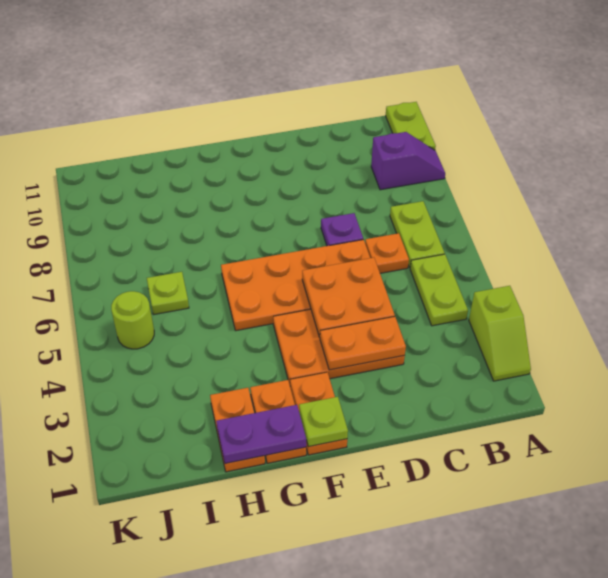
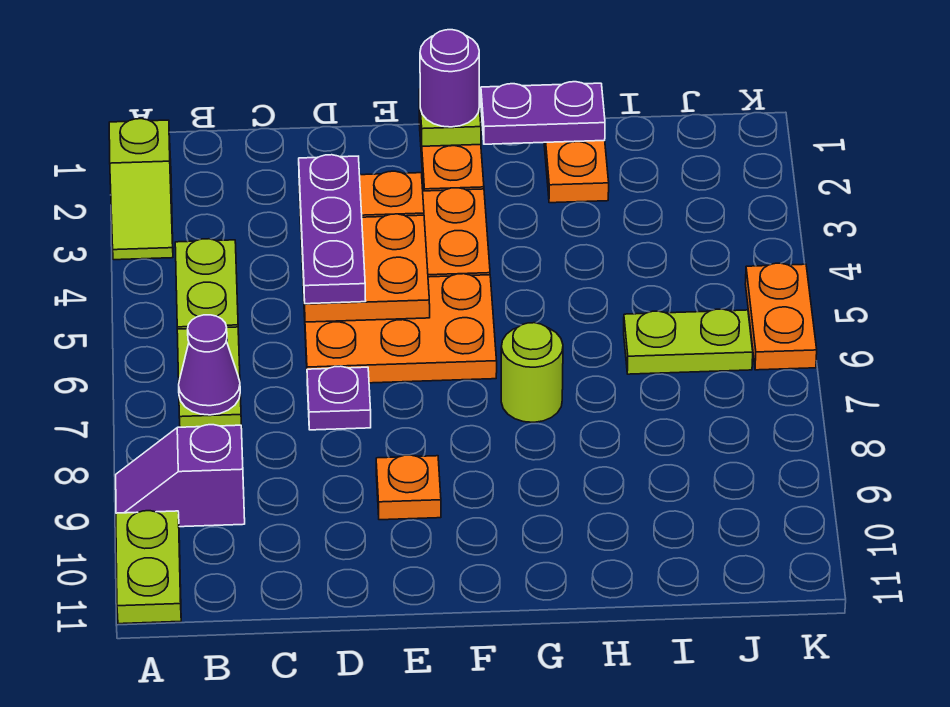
lime slope A2:A3 level 1 top 3 -> lime slope A2:A3 level 1 top 2
none -> purple cone B7 level 2
orange plate C6 level 1 -> orange plate E9 level 1
none -> purple plate D3:D5 level 3
orange plate D5:G6 level 1 -> orange plate D5:F6 level 1
none -> purple round brick F1 level 3
orange plate G1:G2 level 1 -> orange plate K5:K6 level 1
lime plate I6 level 1 -> lime plate I6:J6 level 1
lime round brick J5 level 1 -> lime round brick G7 level 1

